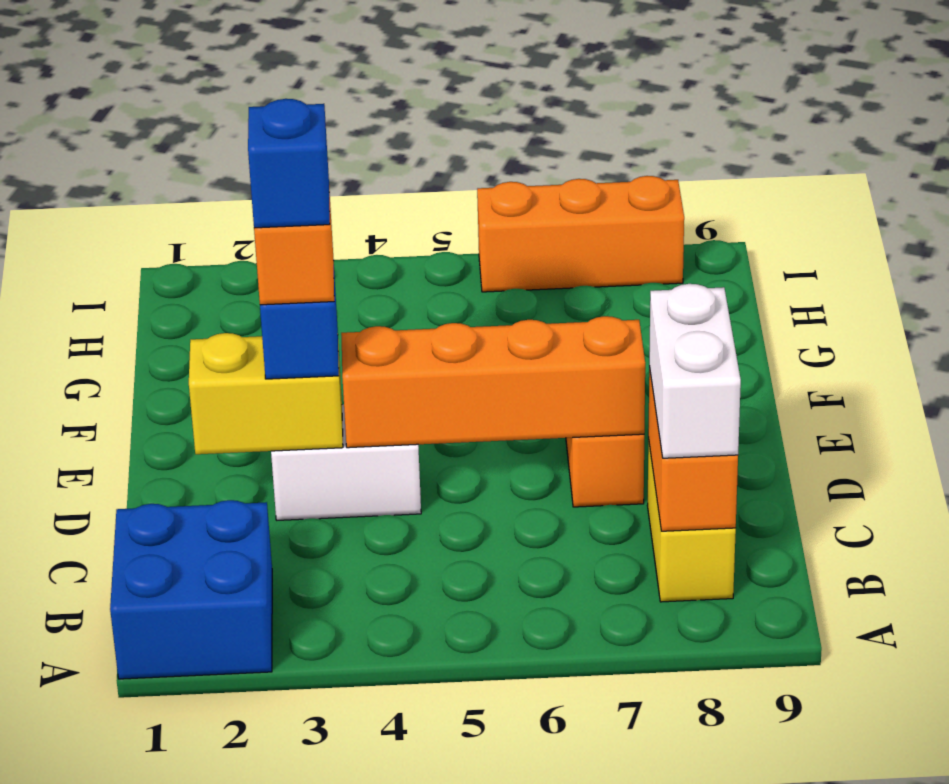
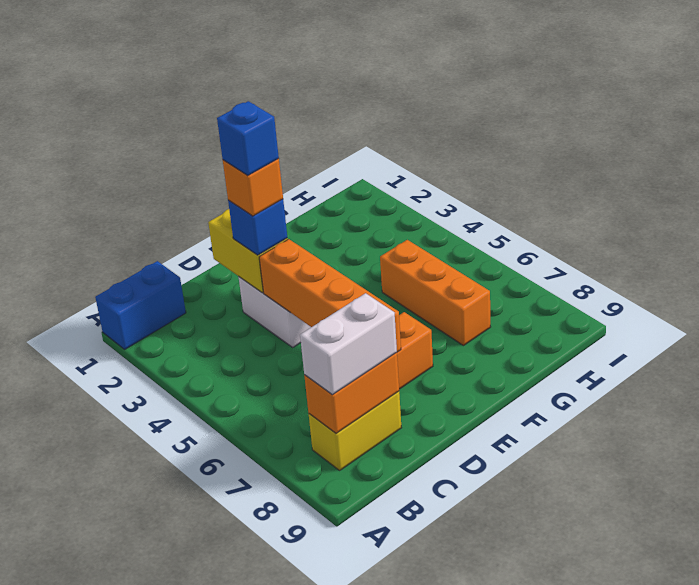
blue brick A1:B2 level 1 -> blue brick A1:B1 level 1
orange brick I6:I8 level 1 -> orange brick G5:G7 level 1

